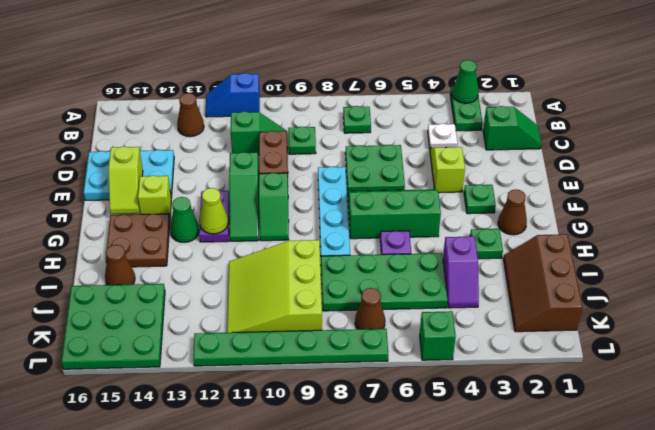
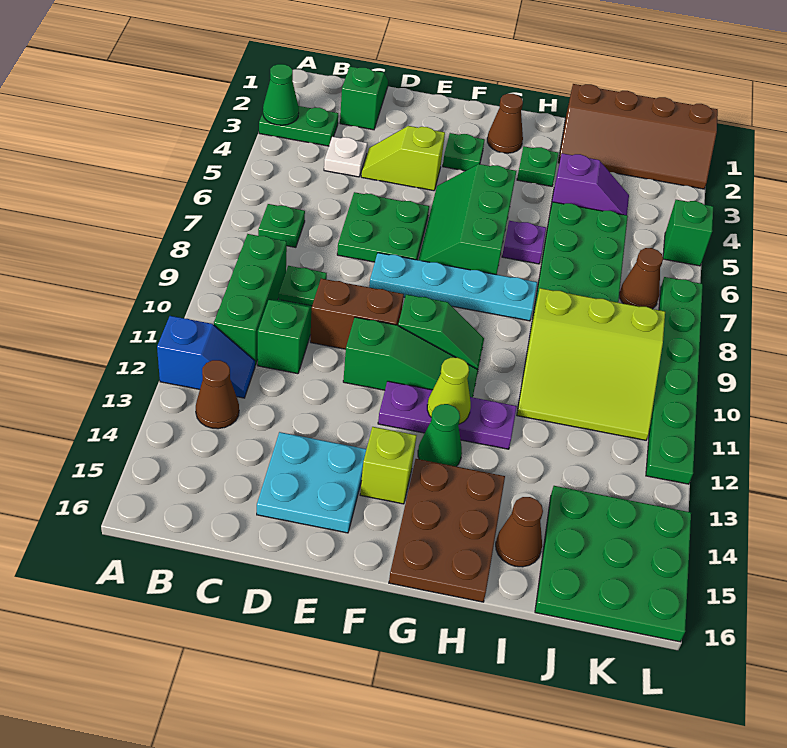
blue slope A11:A12 level 1 top 11 -> blue slope A12:B12 level 1 top A
none -> green brick B9:B11 level 1
cyan plate D14:E16 level 1 -> cyan plate D14:E15 level 1
lime slope E15:F15 level 2 top E -> none
purple plate F12:G12 level 1 -> purple plate F12:H12 level 1
brown plate G14:H15 level 1 -> brown plate G14:H16 level 1
brown slope I1:K2 level 1 top 1 -> brown slope I1:L2 level 1 top 1

